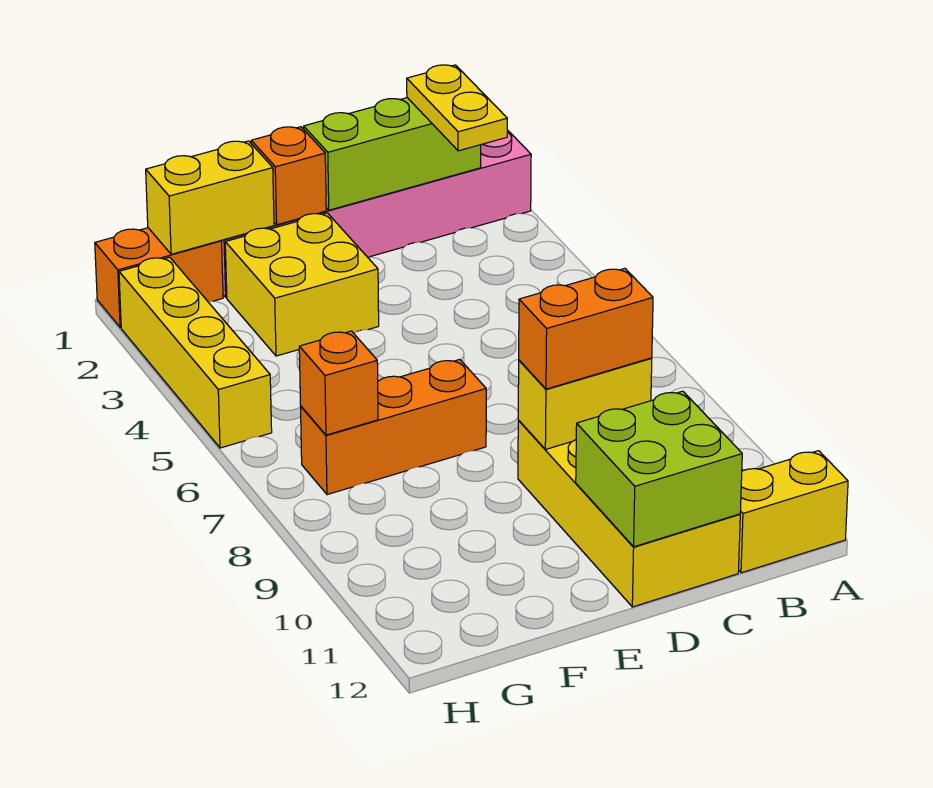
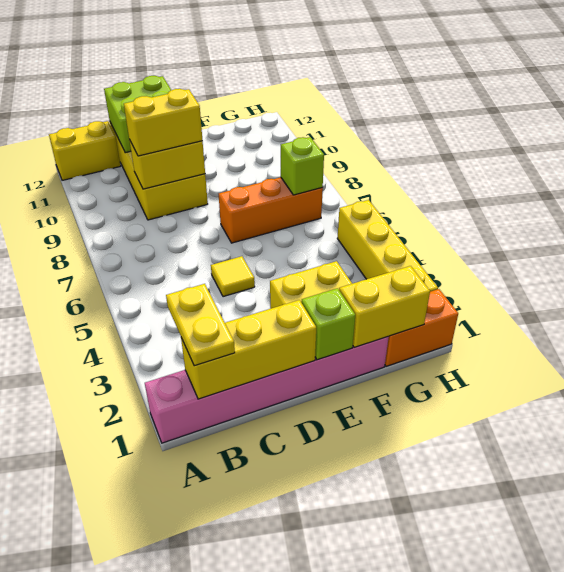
lime brick B1:D1 level 2 -> yellow brick B1:D1 level 2
orange brick C9:D9 level 3 -> yellow brick C9:D9 level 3
none -> yellow tile D5 level 1
orange brick E1 level 2 -> lime brick E1 level 2
orange brick G7 level 2 -> lime brick G7 level 2

